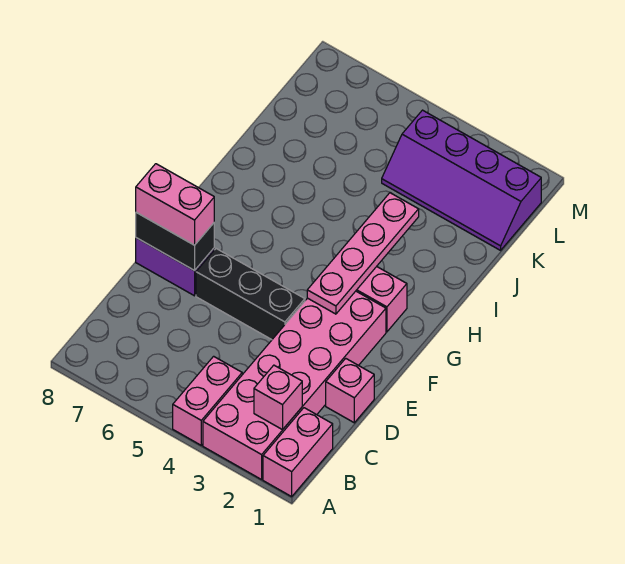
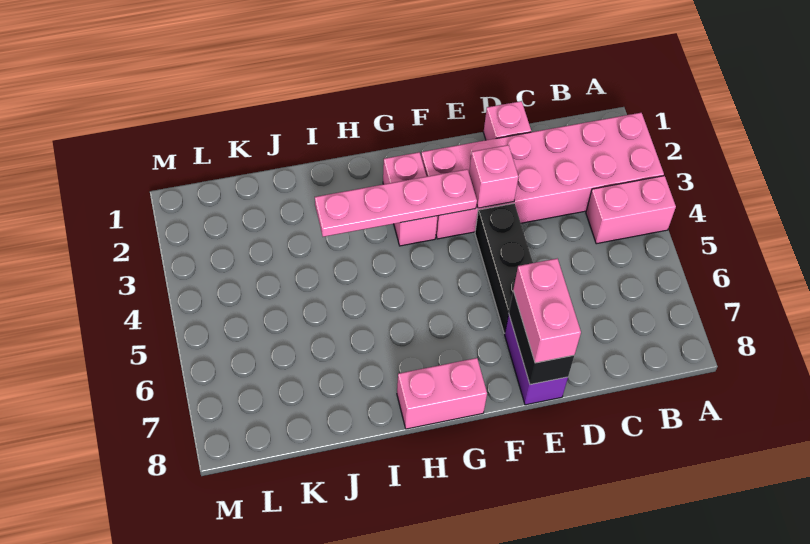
pink brick A1:B1 level 1 -> pink brick G8:H8 level 1
pink brick B2 level 2 -> pink brick E3 level 2
purple slope K1:L4 level 1 top L -> none

